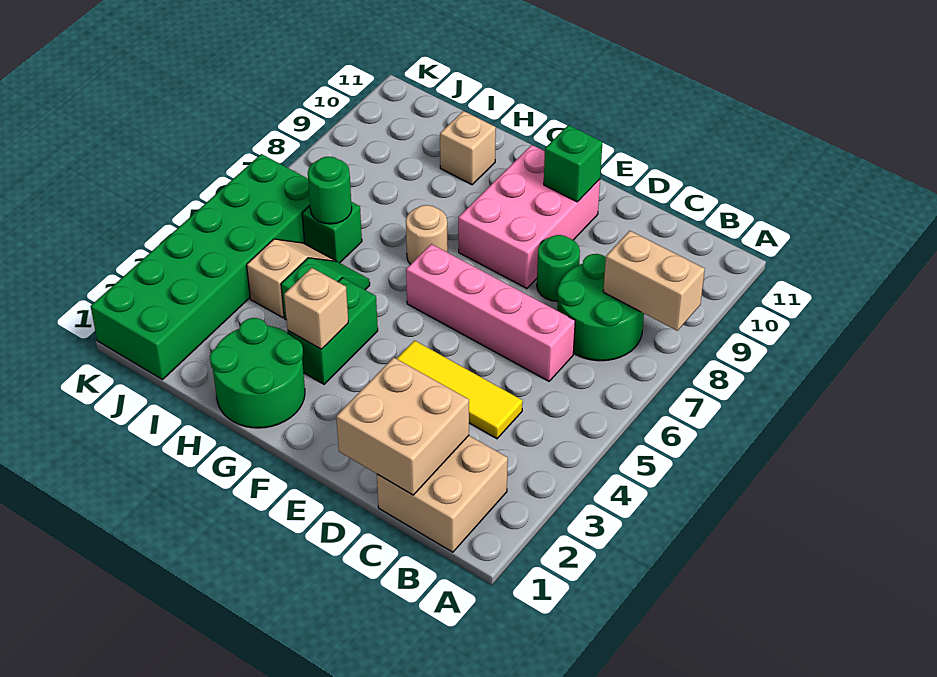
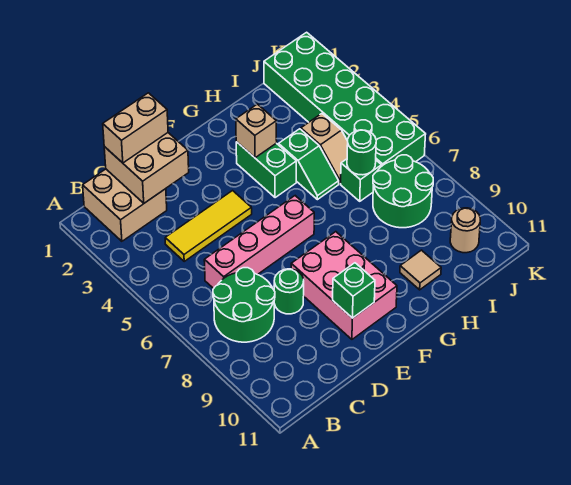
tan brick A8:B8 level 2 -> tan brick C1:D1 level 3
green round brick G1:H2 level 1 -> green round brick I7:J8 level 1
tan round brick G7 level 1 -> tan round brick J10 level 1
tan brick H10 level 1 -> tan tile H10 level 1

